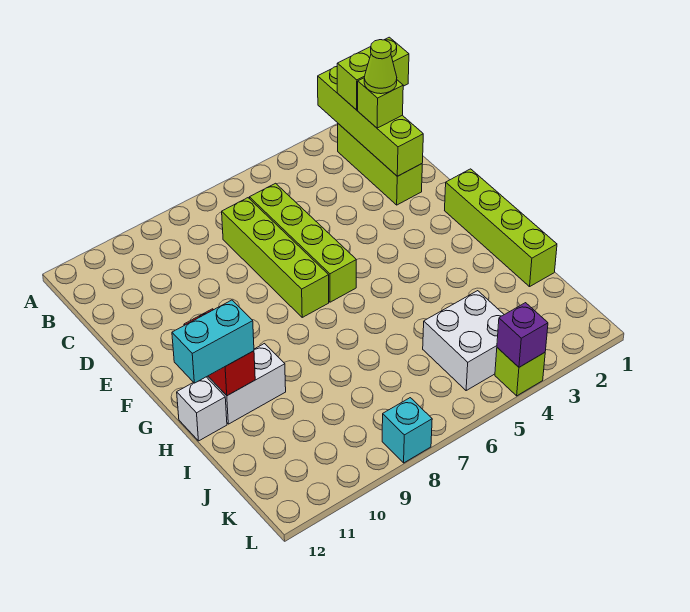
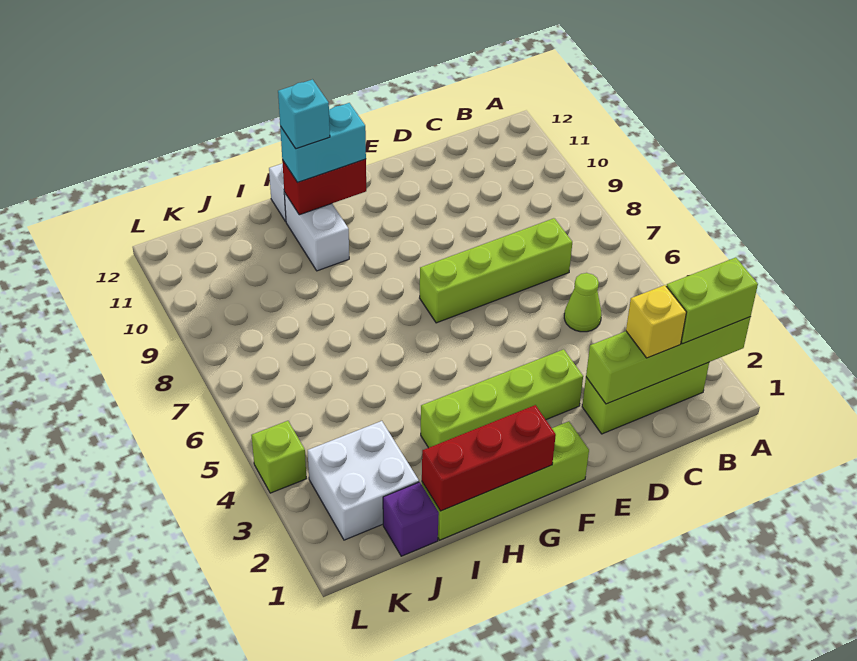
lime brick B1:B2 level 3 -> lime brick A2:B2 level 3
lime brick C2 level 3 -> yellow brick C2 level 3
lime cone C2 level 4 -> lime cone C5 level 1
lime brick C6:F6 level 1 -> lime brick E3:H3 level 1
none -> red brick G1:I1 level 2
cyan brick H11:H12 level 3 -> cyan brick G11:H11 level 3
white brick J4:K5 level 1 -> white brick J2:K3 level 1
purple brick L4 level 2 -> purple brick J1 level 1
cyan brick L8 level 1 -> cyan brick H11 level 4

